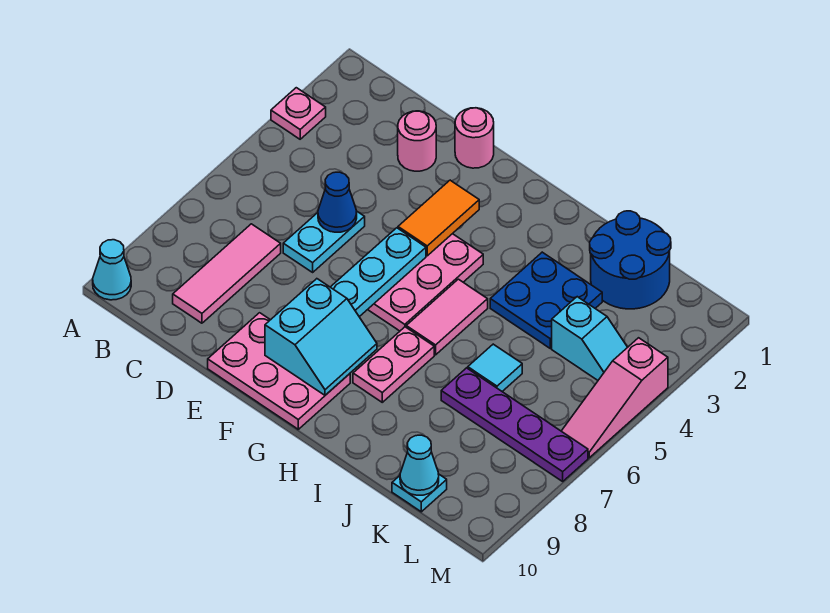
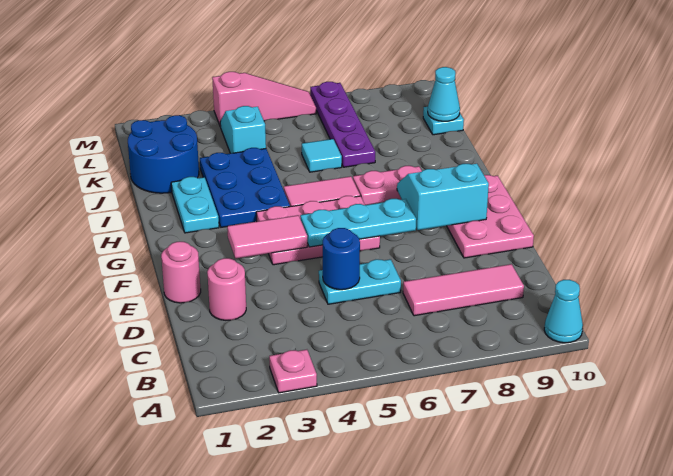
blue cone D5 level 2 -> blue round brick D5 level 2
orange tile F3:F4 level 2 -> pink tile F3:F4 level 2
none -> cyan plate H2:I2 level 1
blue plate I3:J4 level 1 -> blue plate H3:J4 level 1

